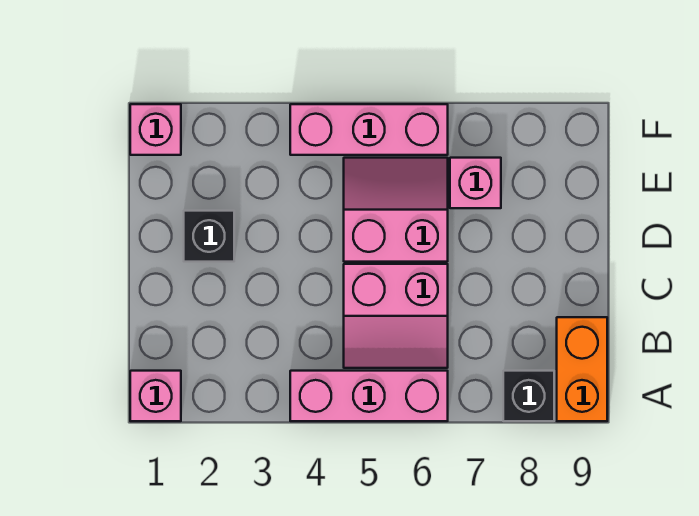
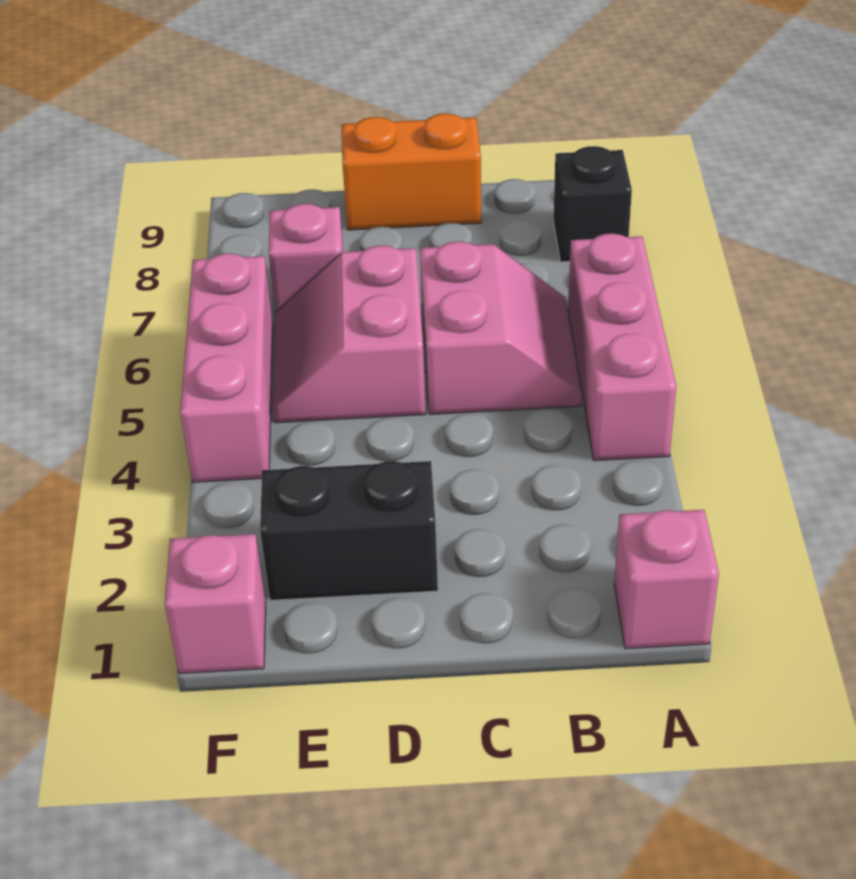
orange brick A9:B9 level 1 -> orange brick C9:D9 level 1
black brick D2 level 1 -> black brick D2:E2 level 1

